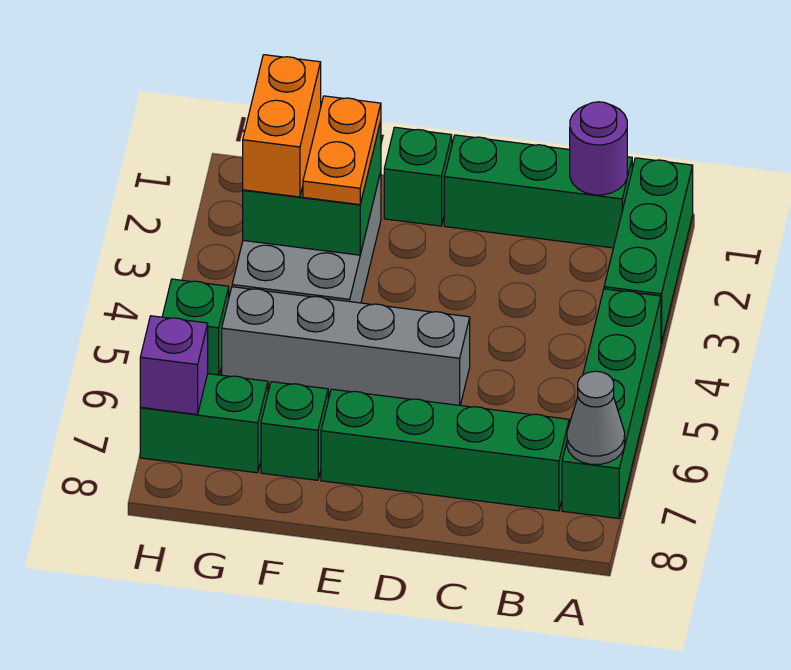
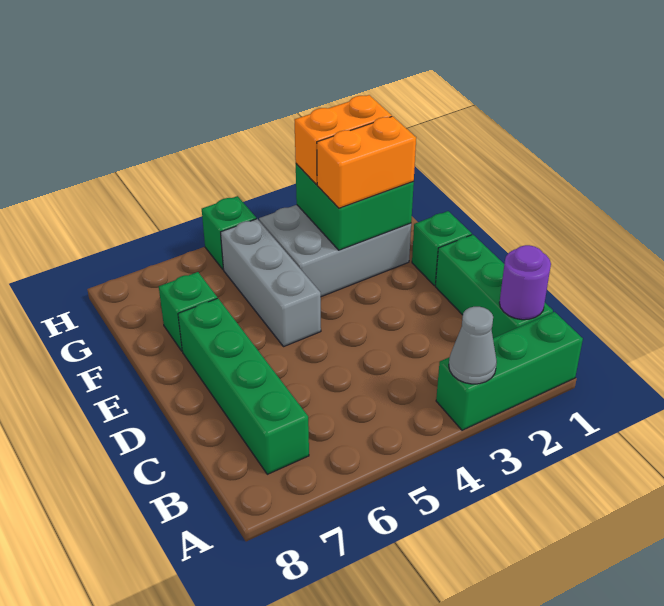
green brick A4:A7 level 1 -> none
grey cone A7 level 2 -> grey cone A3 level 2
grey brick D5:G5 level 1 -> grey brick E5:G5 level 1
orange plate F2:F3 level 3 -> orange brick F2:F3 level 3
green brick G7:H7 level 1 -> none
purple brick H7 level 2 -> none

